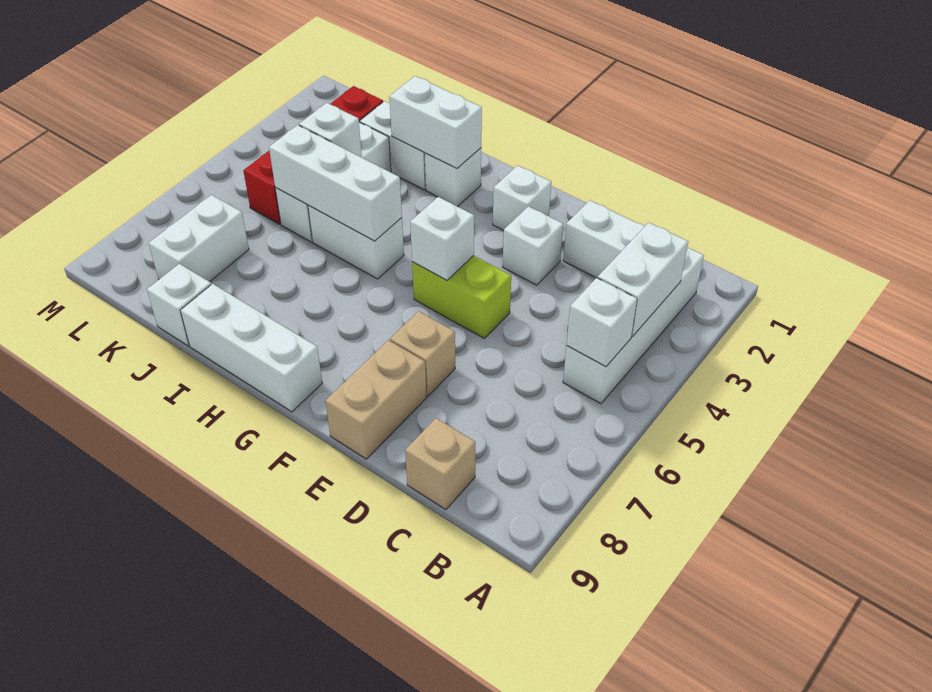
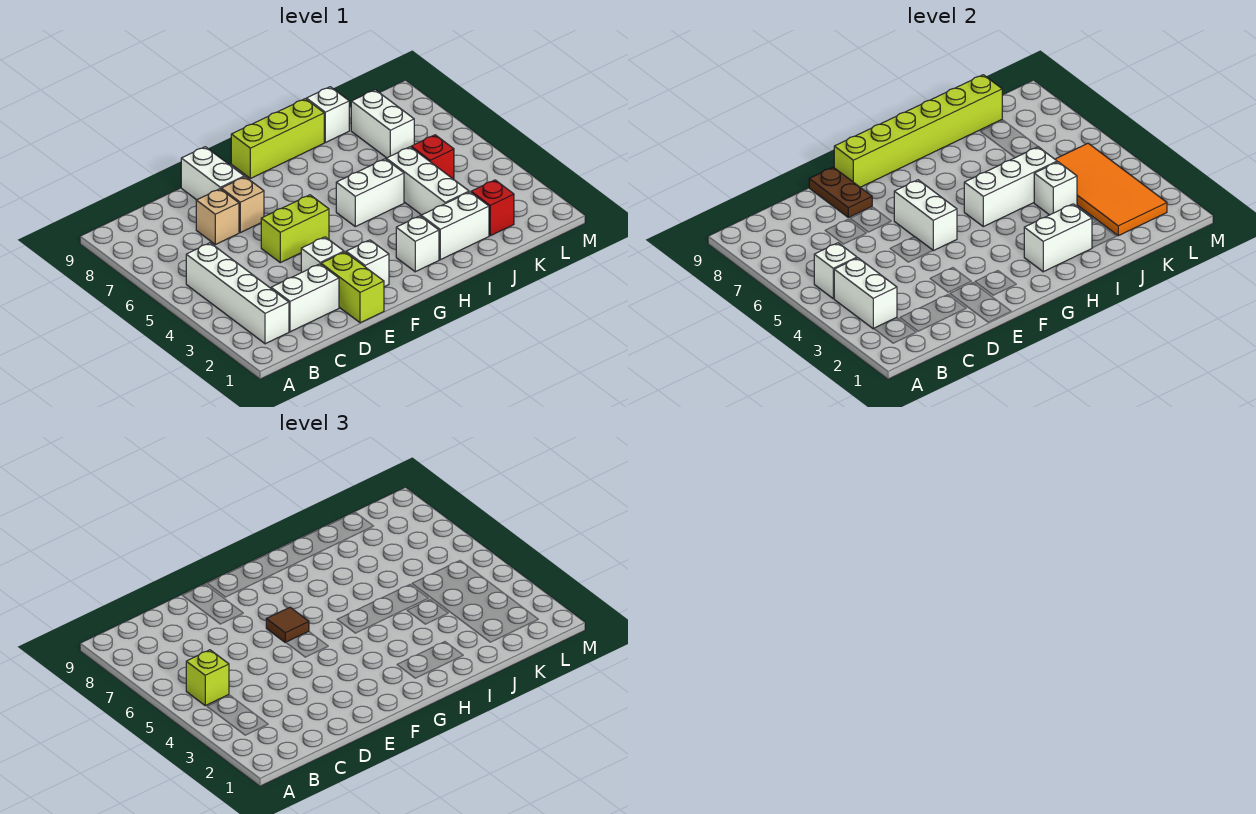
none -> lime brick B5 level 3
tan brick C9 level 1 -> tan brick D7 level 1
none -> lime brick E1:E2 level 1
tan brick E8:E9 level 1 -> white brick E8:E9 level 1
none -> brown plate E8:E9 level 2
white brick F5 level 2 -> white brick F5:F6 level 2
none -> brown tile F6 level 3
none -> lime brick F9:K9 level 2
white brick G9:I9 level 1 -> lime brick G9:I9 level 1
none -> orange tile K2:L5 level 2

